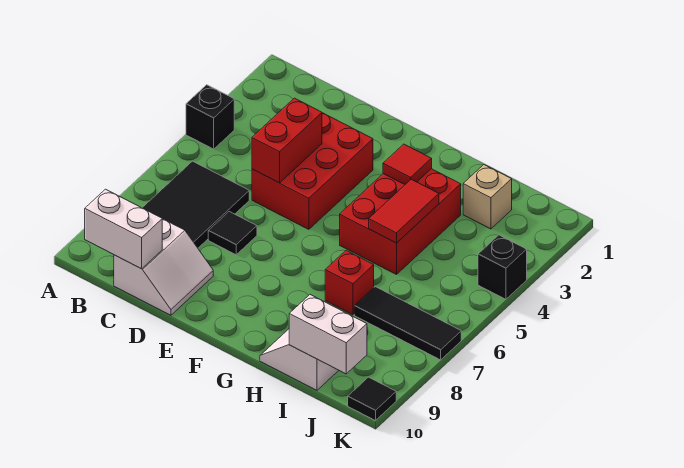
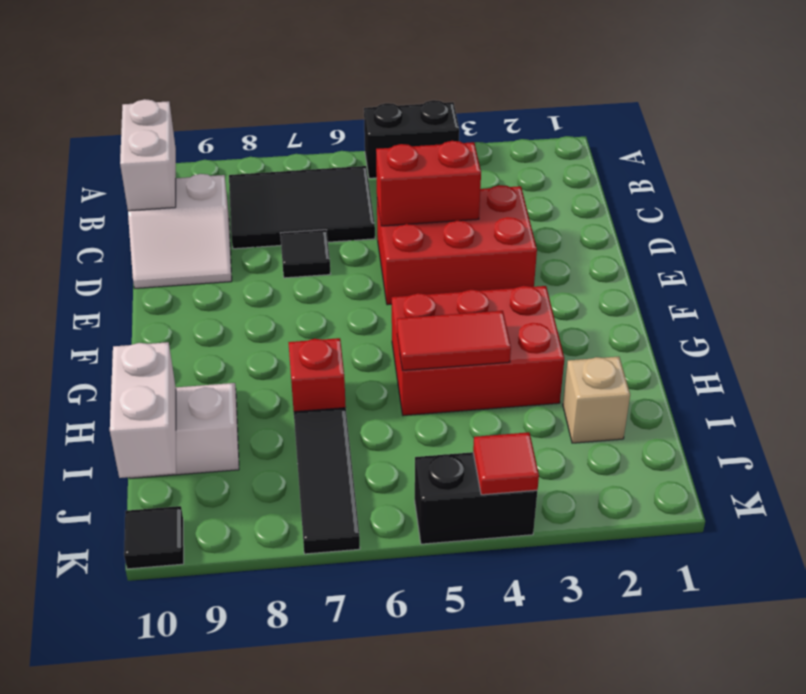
black brick A4 level 1 -> black brick A4:A5 level 1
red tile G3 level 2 -> red tile K4 level 2
black brick K4 level 1 -> black brick K4:K5 level 1

